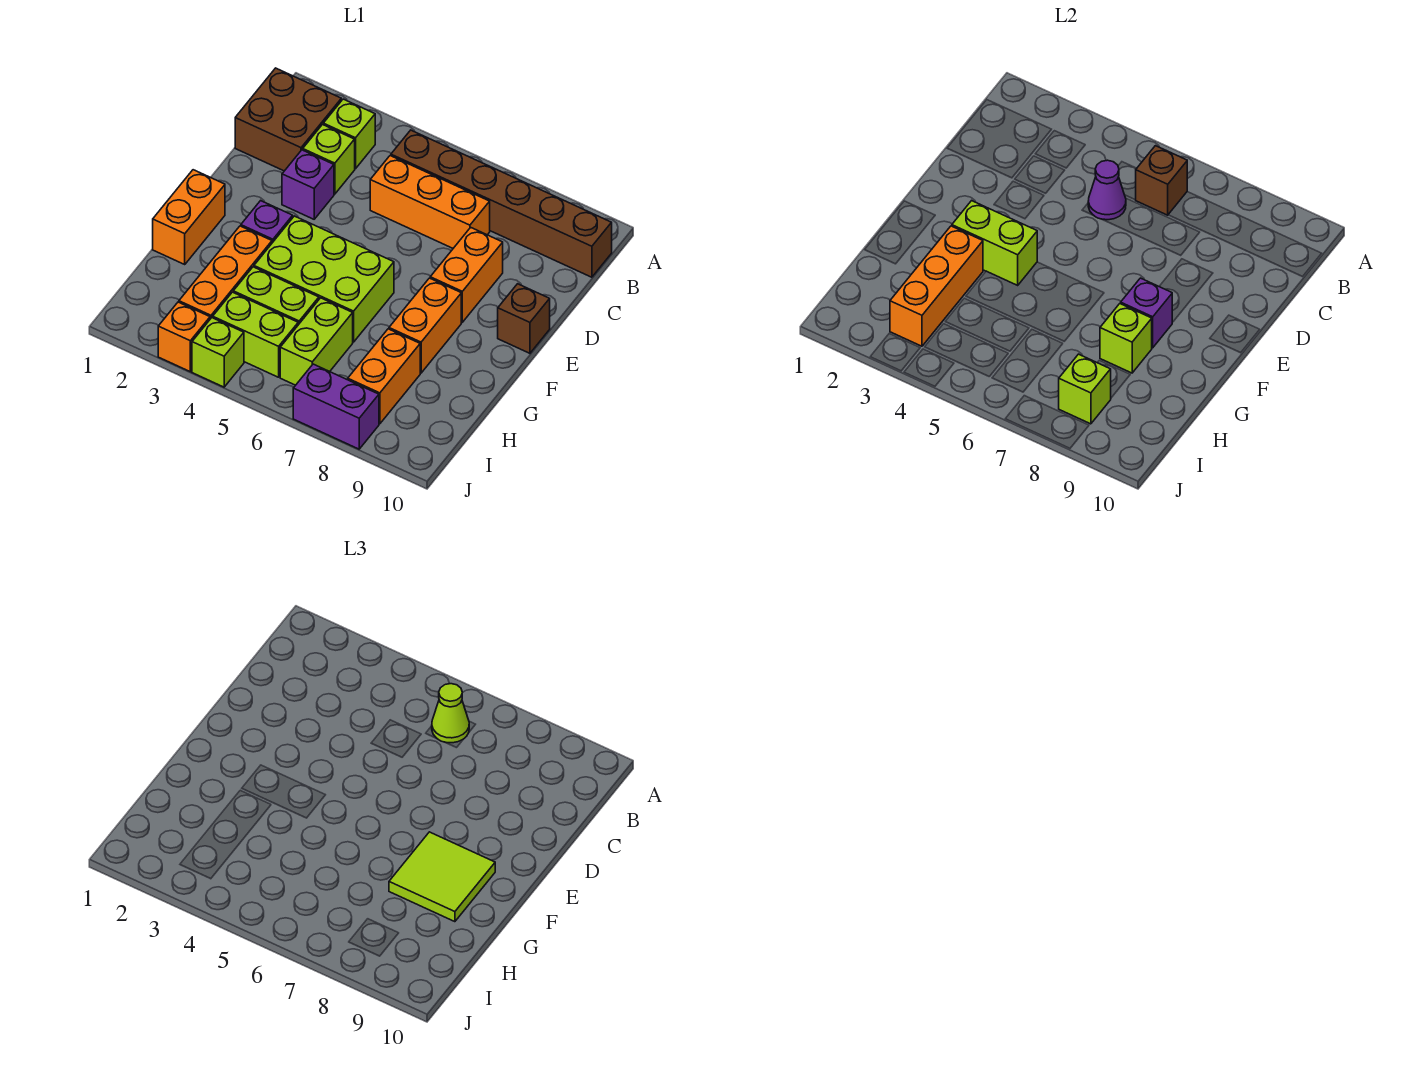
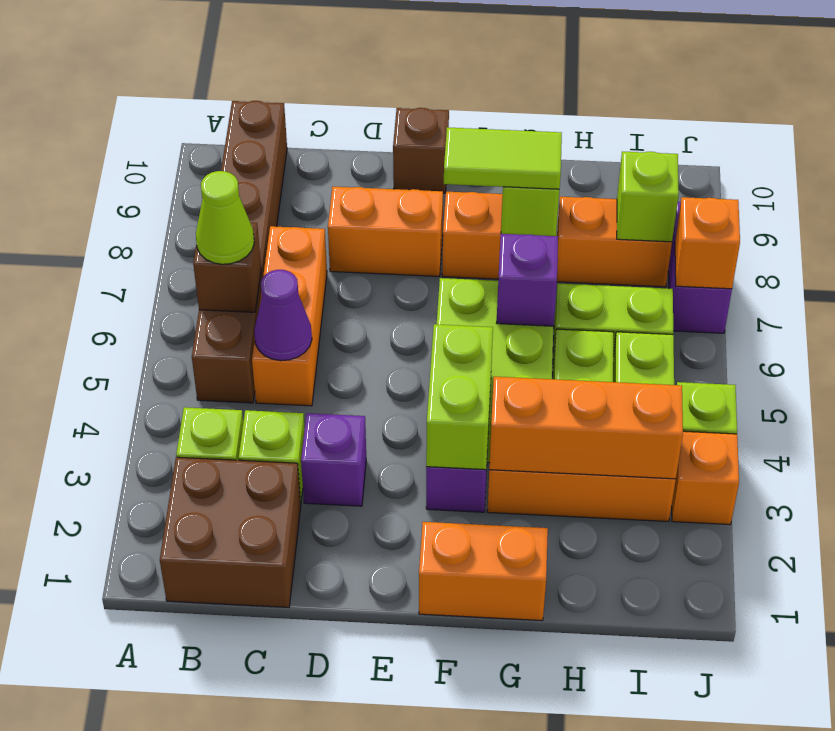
purple brick F8 level 2 -> purple brick G6 level 2
lime tile F8:G9 level 3 -> lime tile F8:G8 level 3
none -> orange brick J7 level 2

